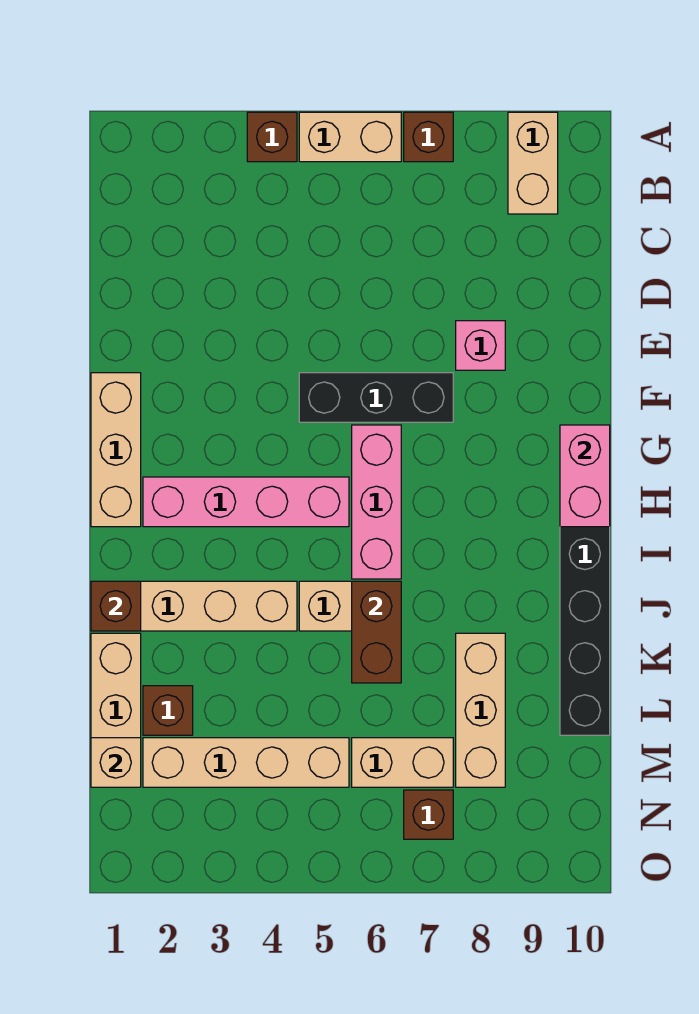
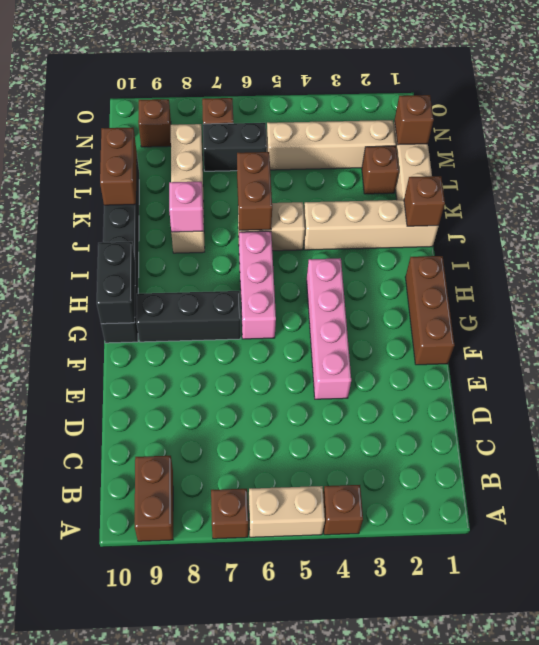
tan brick A9:B9 level 1 -> brown brick A9:B9 level 1
pink brick E8 level 1 -> pink brick J8 level 2
tan brick F1:H1 level 1 -> brown brick F1:H1 level 1
black brick F5:F7 level 1 -> black brick G7:G9 level 1
pink brick G10:H10 level 2 -> black brick G10:H10 level 2
pink brick H2:H5 level 1 -> pink brick E4:H4 level 1
tan brick K8:M8 level 1 -> tan brick J8:M8 level 1
none -> brown brick K10:L10 level 2
tan brick M1 level 2 -> brown brick M1 level 2
tan brick M6:M7 level 1 -> black brick M6:M7 level 1
none -> brown brick N9 level 1

